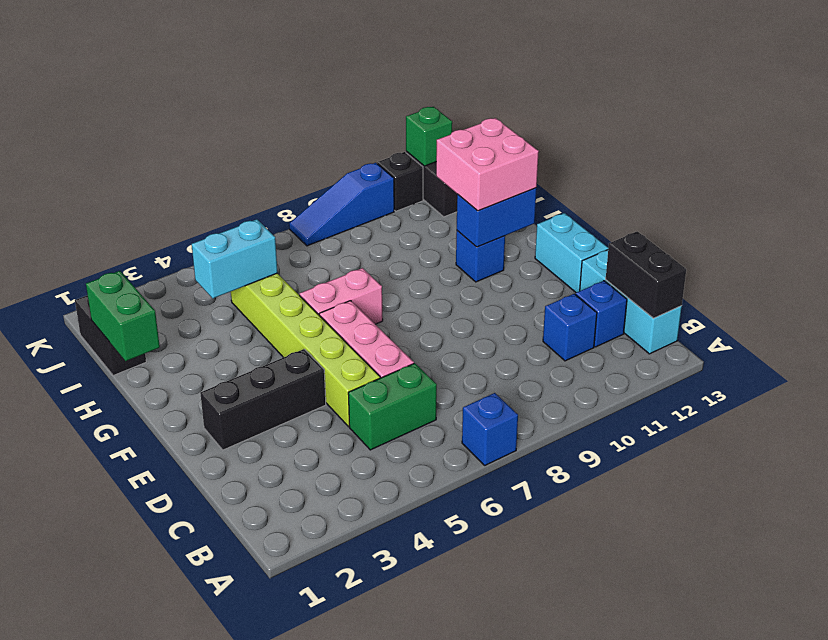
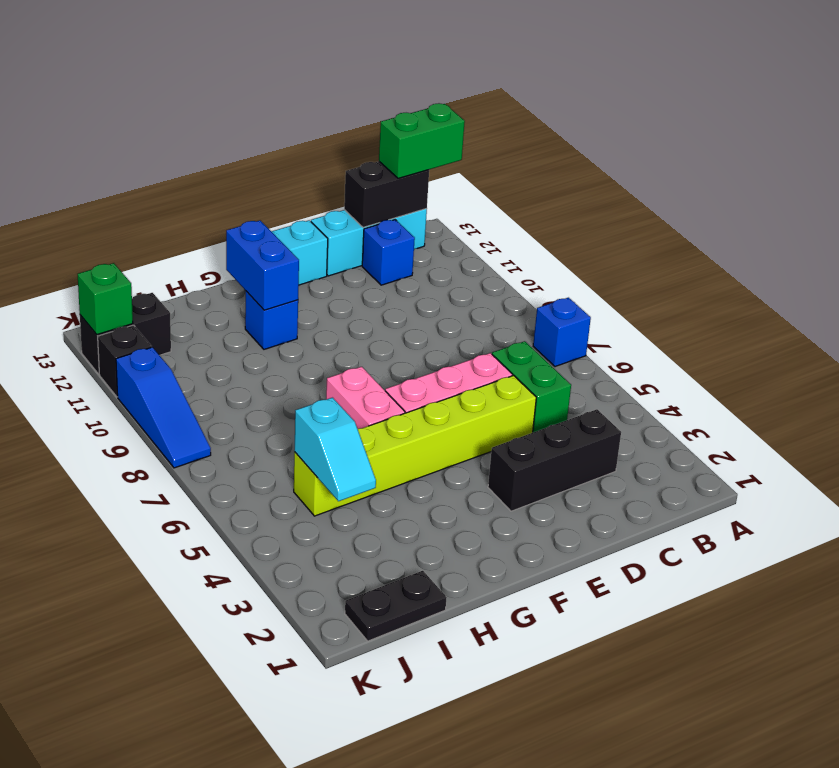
blue brick C11 level 1 -> none
black brick E2:E4 level 1 -> black brick C3:E3 level 1
pink brick G11:H12 level 3 -> none
green brick H1:I1 level 2 -> green brick A13:B13 level 3
black brick I1:J1 level 1 -> black plate I1:J1 level 1
cyan brick I4:I5 level 2 -> cyan slope I4:I5 level 2 top 5

